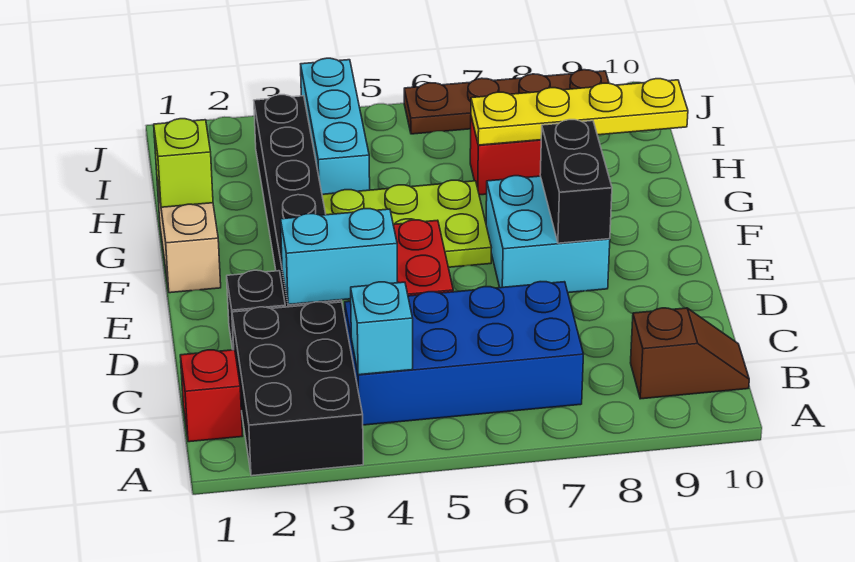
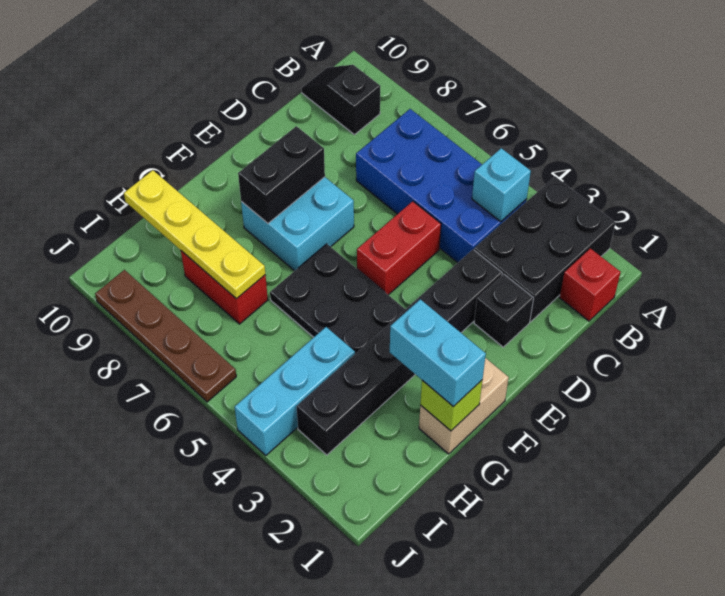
brown slope B9:B10 level 1 top 9 -> black slope B9:B10 level 1 top 9
cyan brick D3:D4 level 2 -> cyan brick G1:G2 level 3
lime plate F4:G6 level 1 -> black plate F4:G6 level 1

